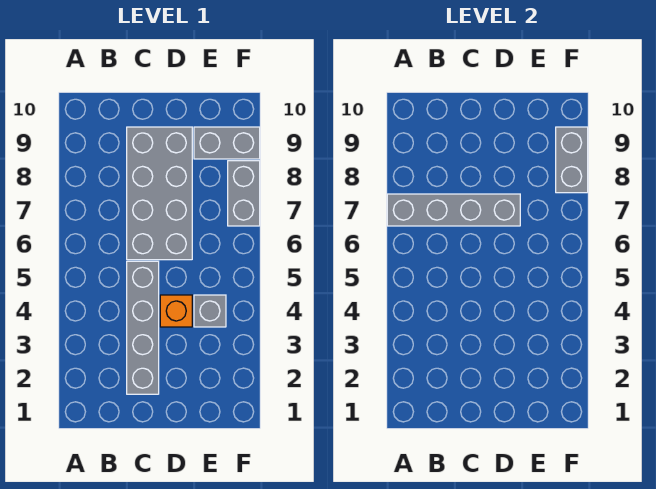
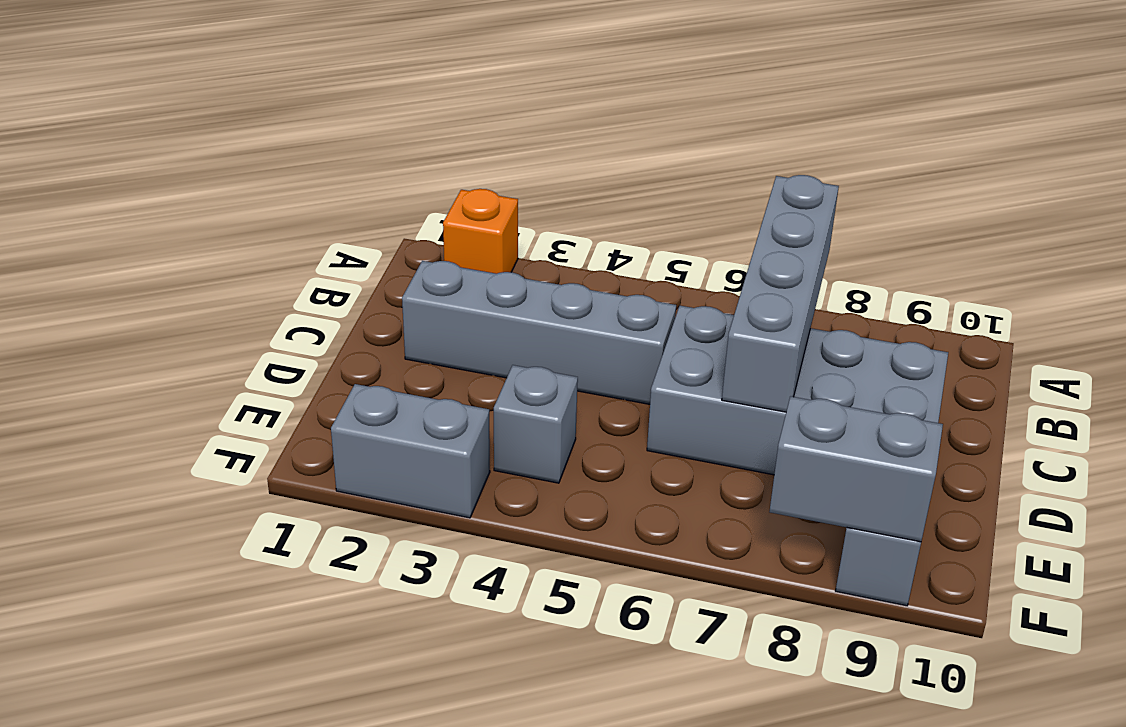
orange brick D4 level 1 -> orange brick A2 level 1
grey brick F7:F8 level 1 -> grey brick F2:F3 level 1

